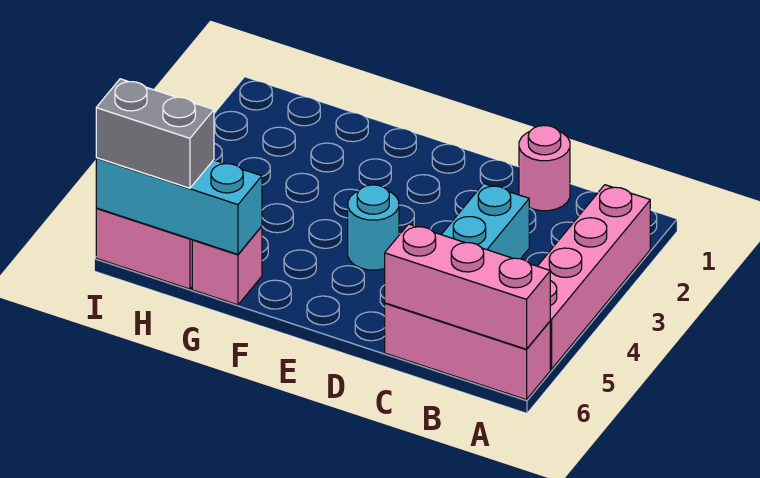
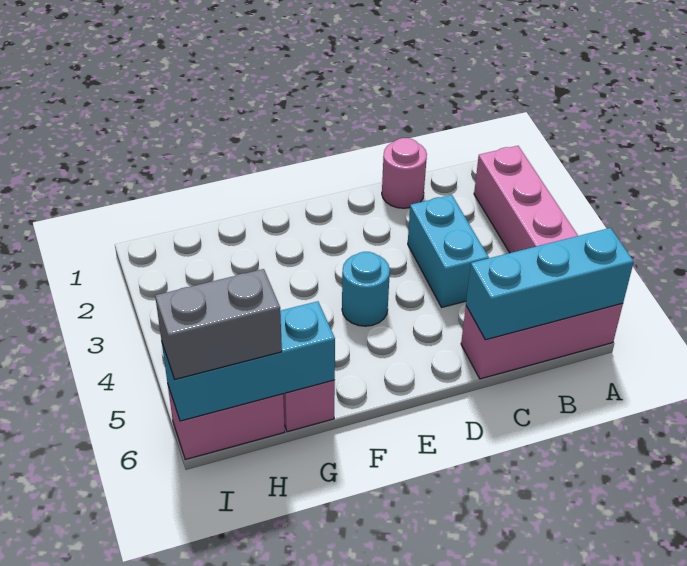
pink brick A6:C6 level 2 -> cyan brick A6:C6 level 2

